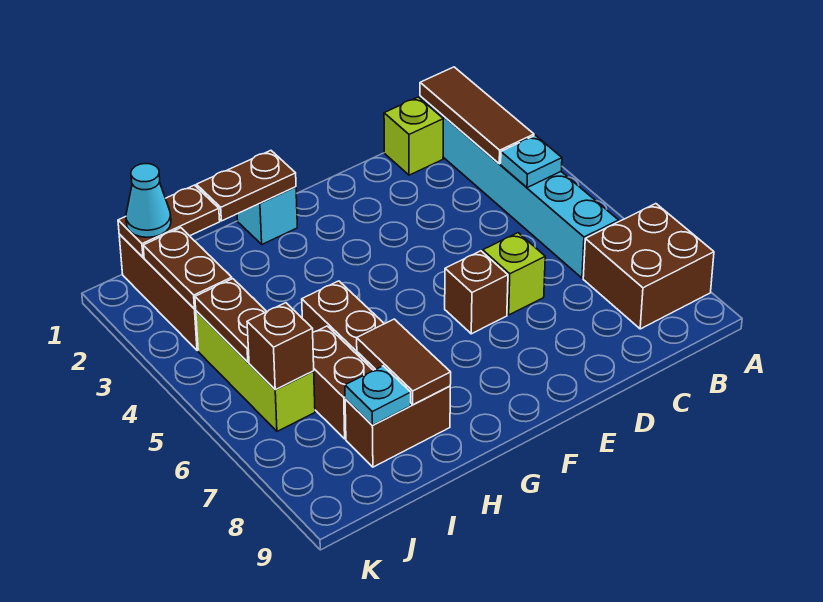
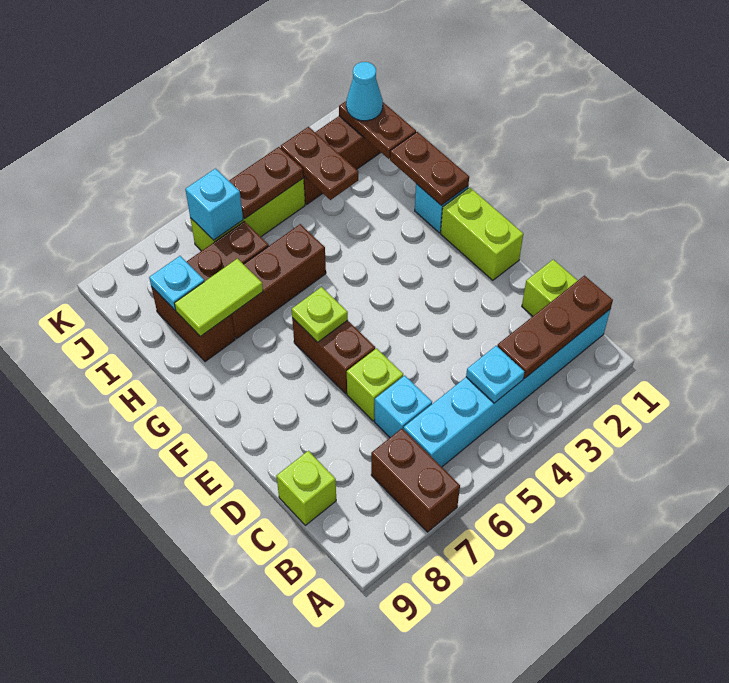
brown brick A7:B8 level 1 -> brown brick A7:B7 level 1
brown tile B1:B3 level 2 -> brown plate B1:B3 level 2
none -> cyan brick C6 level 1
none -> lime brick C9 level 1
none -> lime brick E1:F1 level 1
brown brick E6 level 1 -> brown brick E6:F6 level 1
none -> lime plate F6 level 2
brown tile H7:H8 level 2 -> lime tile H7:H8 level 2
brown plate J2:J3 level 2 -> brown plate I3:J3 level 2
brown brick J6 level 2 -> cyan brick J6 level 2

